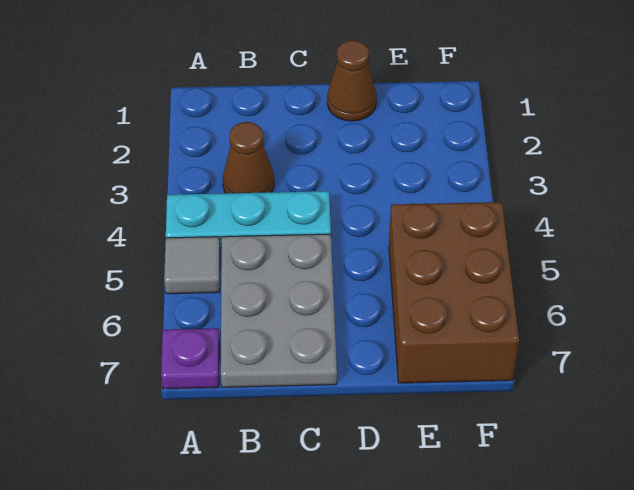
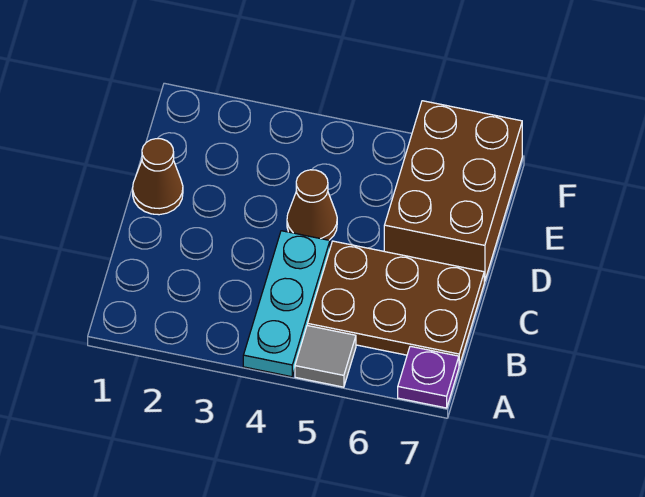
brown cone B3 level 1 -> brown cone D4 level 1
grey plate B5:C7 level 1 -> brown plate B5:C7 level 1
brown brick E5:F7 level 1 -> brown brick D6:F7 level 1

